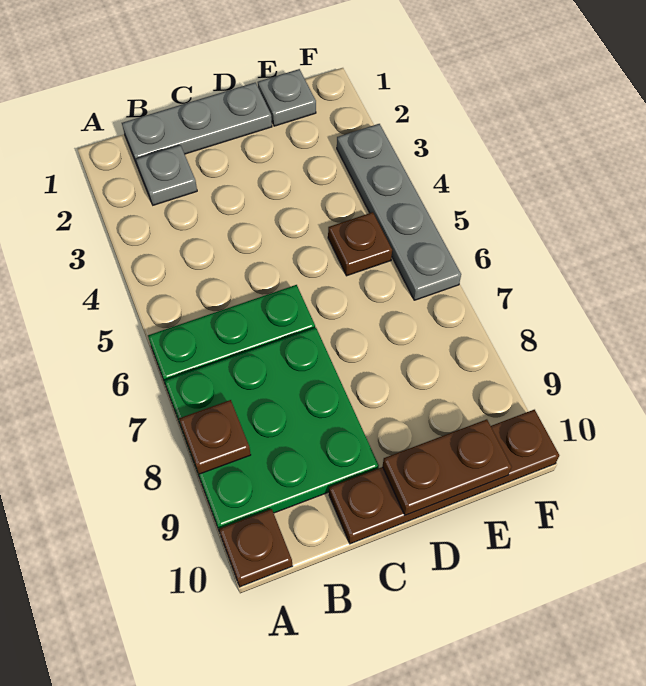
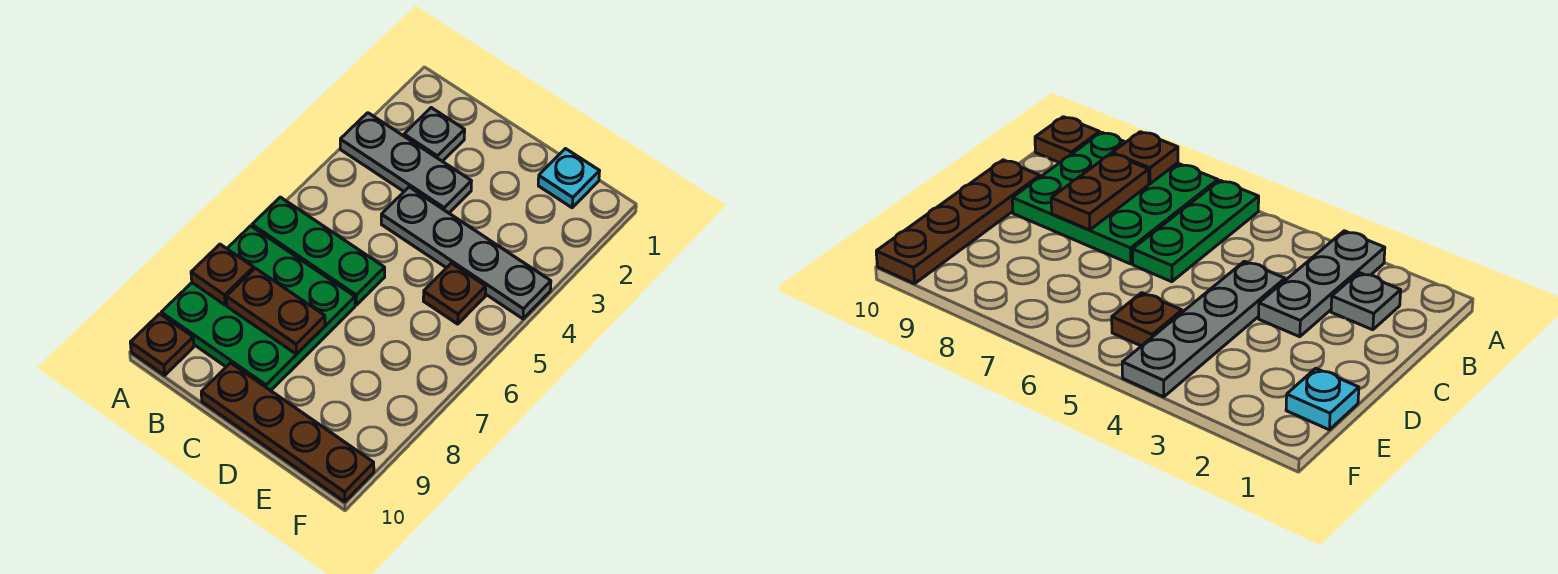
grey plate B1:D1 level 1 -> grey plate A3:C3 level 1
brown plate D10:E10 level 2 -> brown plate B8:C8 level 2
grey plate E1 level 1 -> cyan plate E1 level 1
grey plate F3:F6 level 1 -> grey plate C4:F4 level 1

